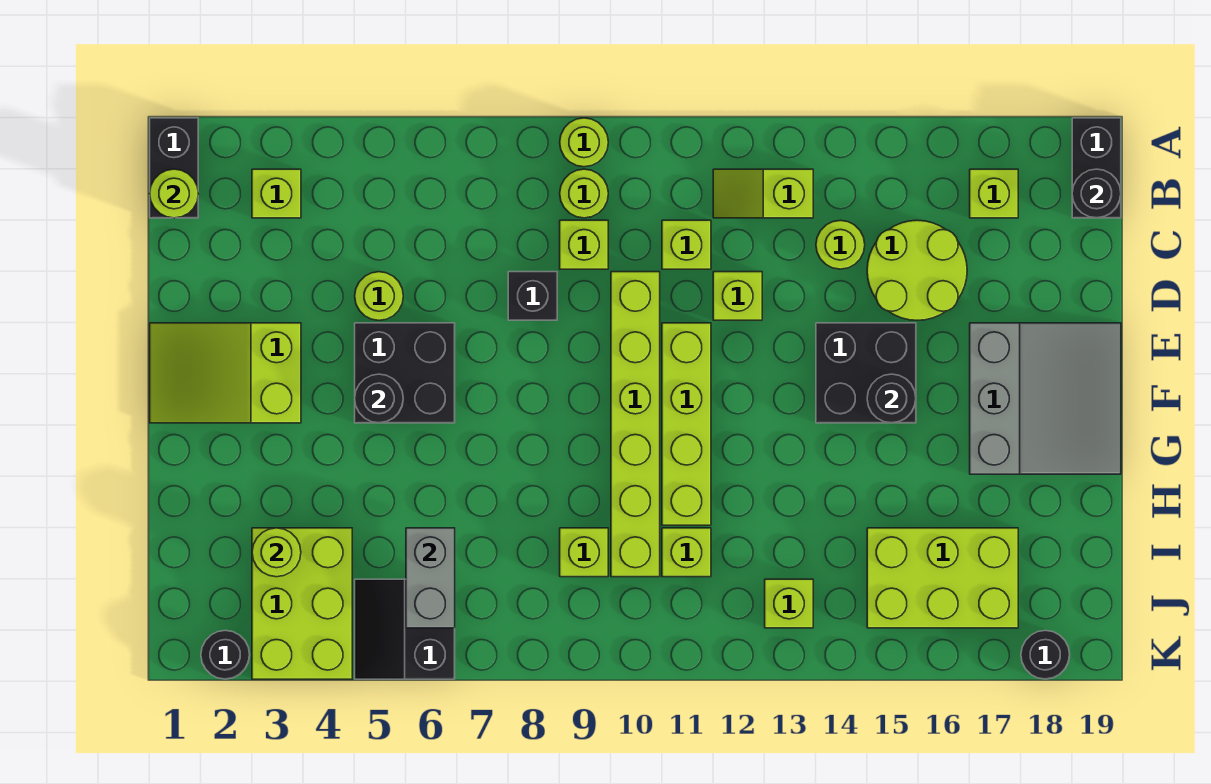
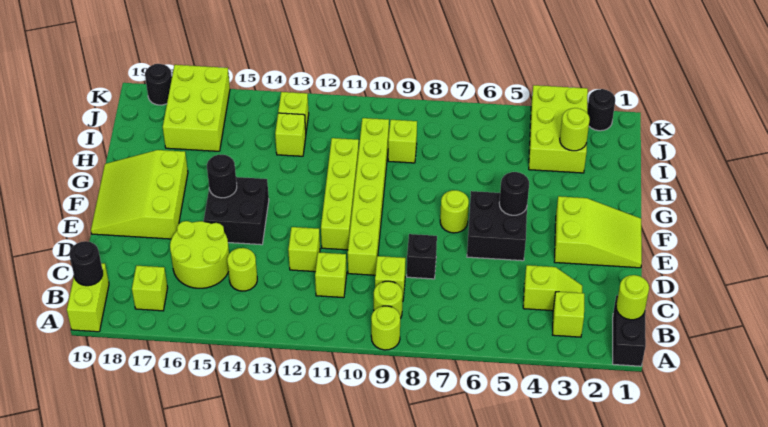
black brick A19:B19 level 1 -> lime brick A19:B19 level 1
lime slope B12:B13 level 1 top 13 -> lime slope C3:C4 level 1 top 4
lime round brick D5 level 1 -> lime round brick F7 level 1
grey slope E17:G19 level 1 top 17 -> lime slope E17:G19 level 1 top 17
grey brick I6:J6 level 2 -> none
lime brick I11 level 1 -> lime brick I13 level 1
lime brick I15:J17 level 1 -> lime brick I16:K17 level 1
black slope J5:K6 level 1 top 6 -> none

